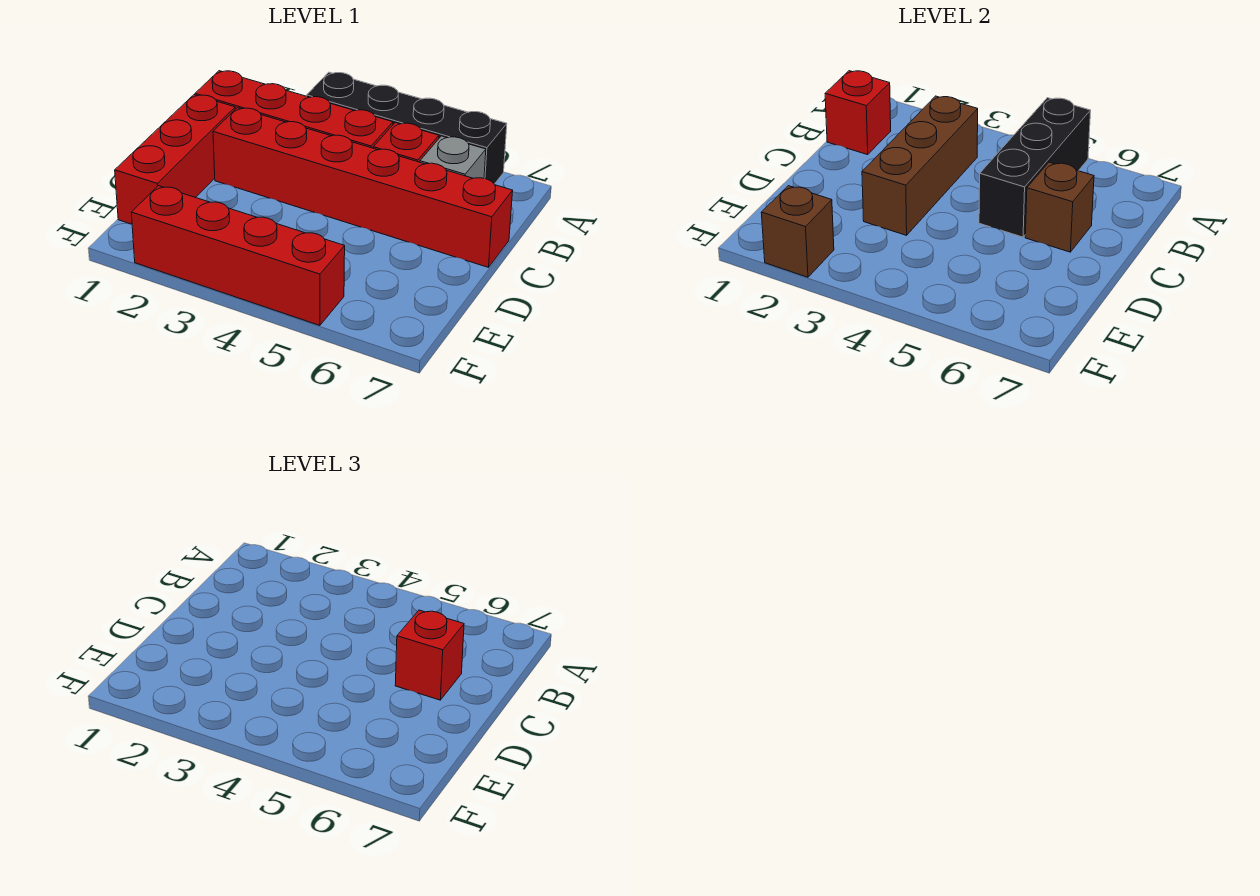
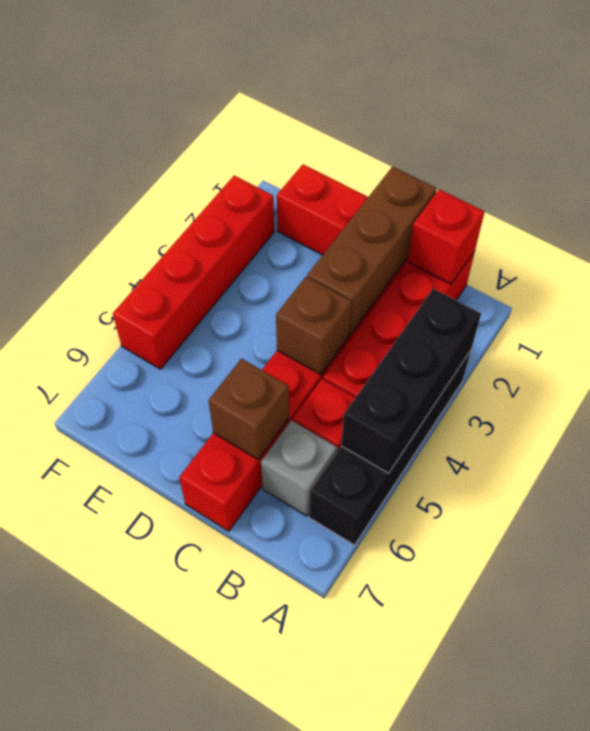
black brick A5:C5 level 2 -> black brick A3:A5 level 2
brown brick B3:D3 level 2 -> brown brick C1:C3 level 2
red brick C6 level 3 -> none
brown brick F2 level 2 -> brown brick C4 level 2

